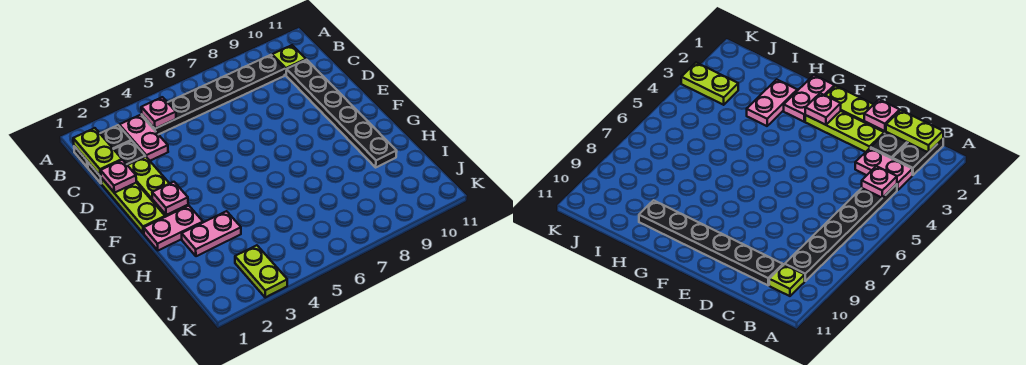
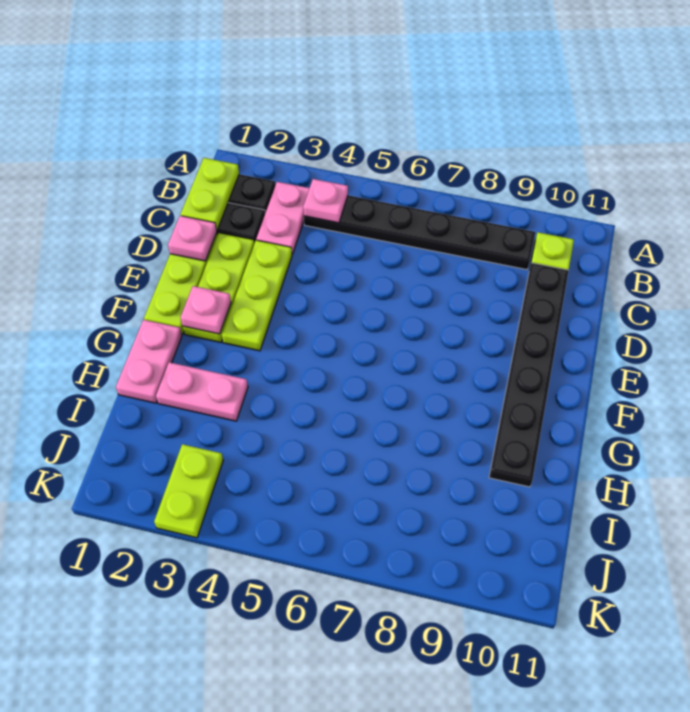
none -> lime plate D3:F3 level 1
pink plate G1:G2 level 1 -> pink plate G1:H1 level 1

